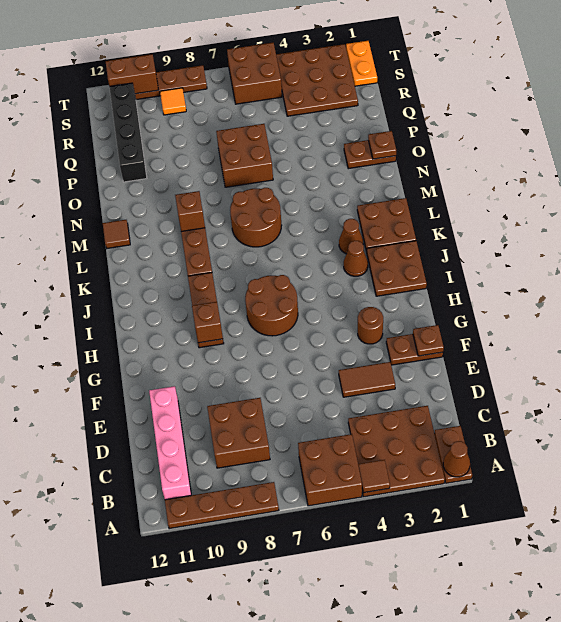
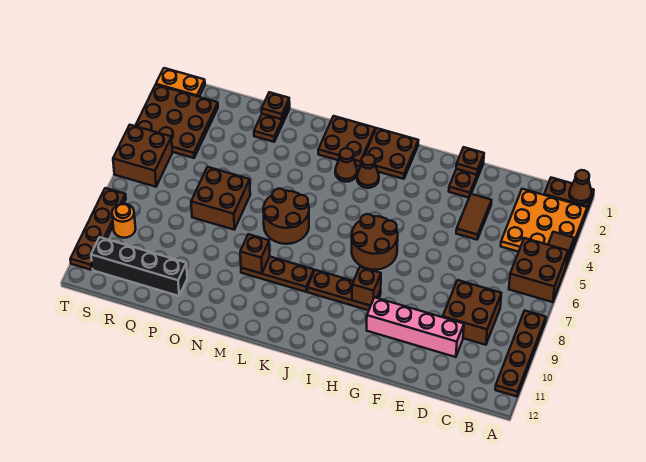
brown plate A2:C4 level 1 -> orange plate A2:C4 level 1
pink brick B11:E11 level 1 -> pink brick D10:G10 level 1
brown round brick G3 level 1 -> none
brown tile M12 level 1 -> none
orange tile S9 level 1 -> orange round brick S9 level 1
brown brick T10:T11 level 2 -> none

